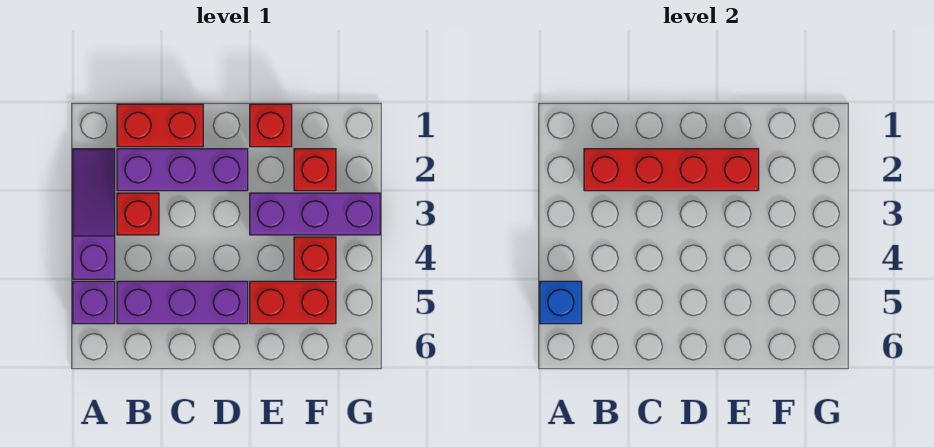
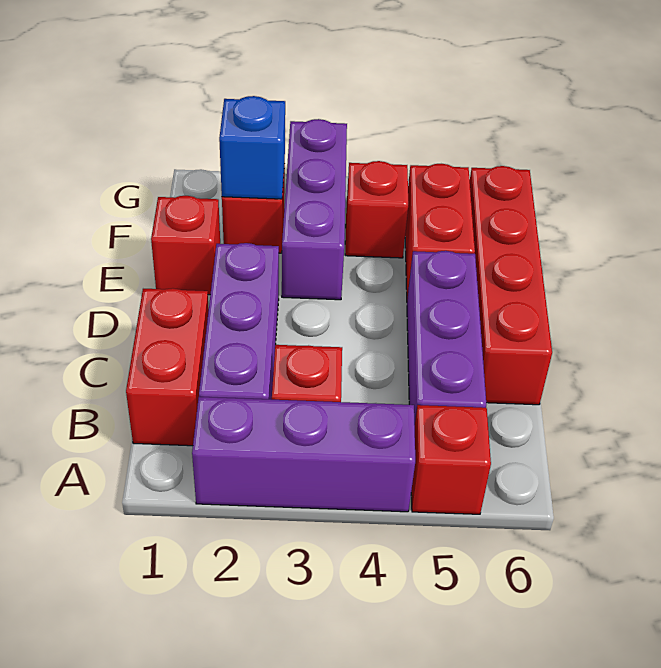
purple slope A2:A4 level 1 top 4 -> purple brick A2:A4 level 1
purple brick A5 level 1 -> red brick A5 level 1
blue brick A5 level 2 -> blue brick F2 level 2
red brick B2:E2 level 2 -> red brick C6:F6 level 1

